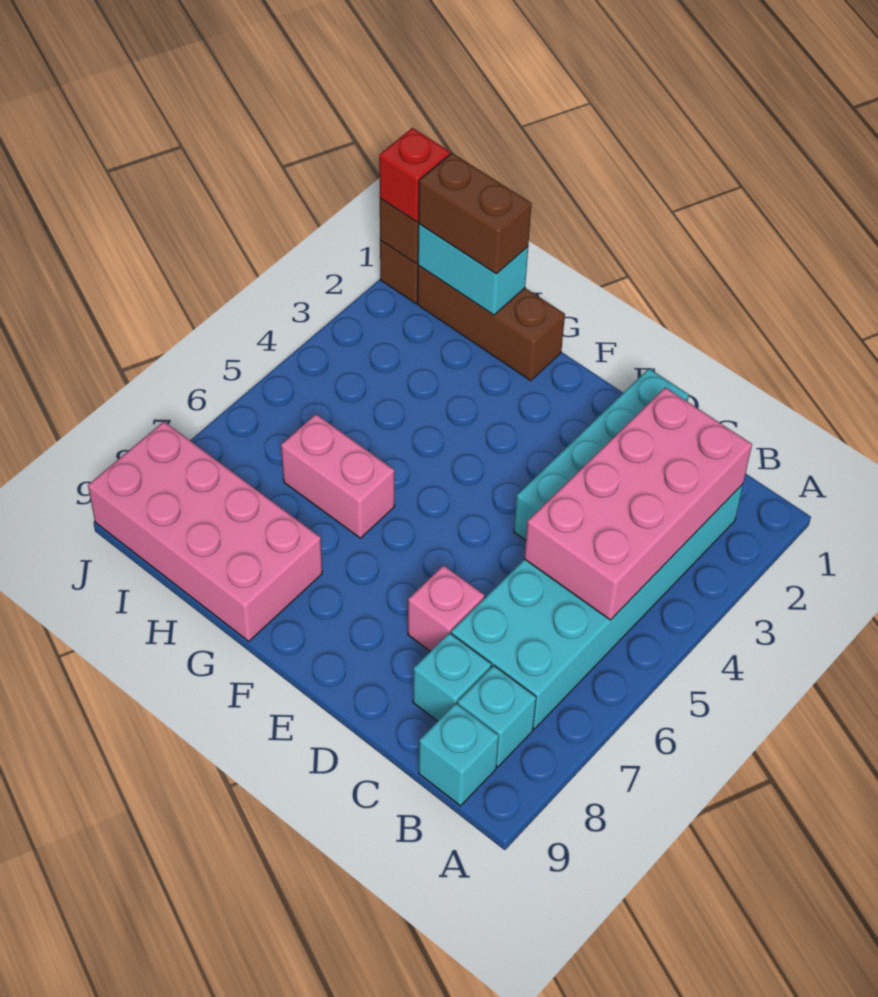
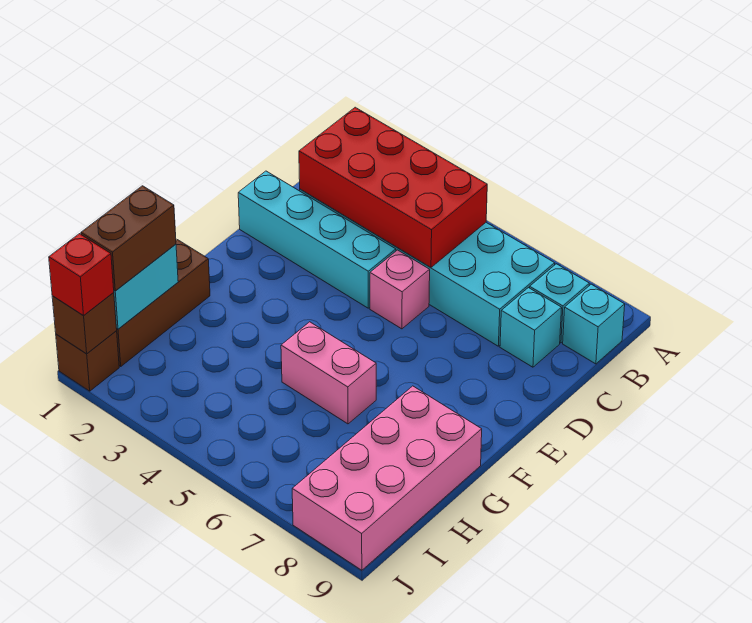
pink brick B2:C5 level 2 -> red brick B2:C5 level 2
pink brick D7 level 1 -> pink brick D5 level 1
pink brick G6:H6 level 1 -> pink brick G5:G6 level 1

